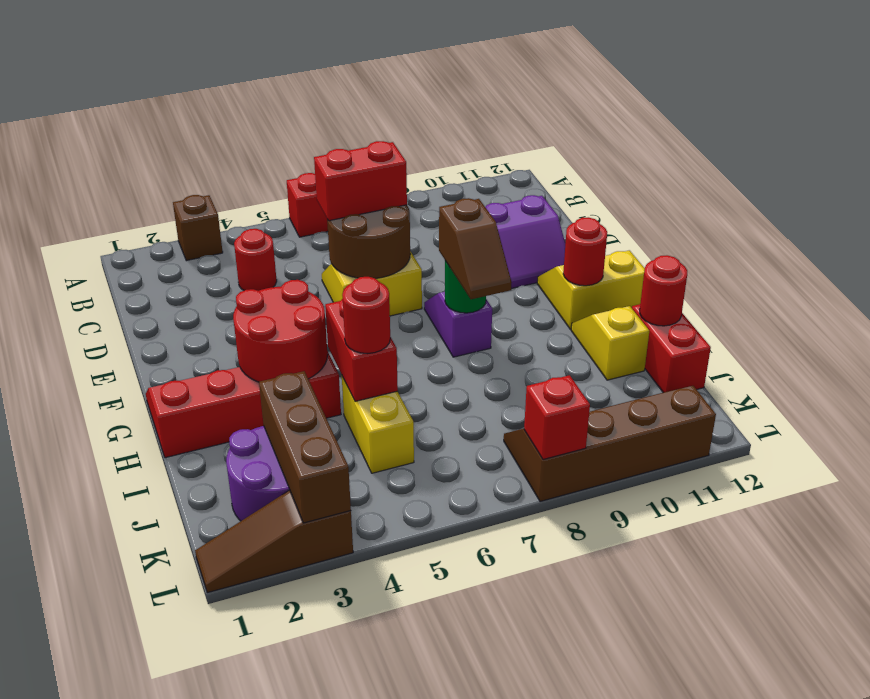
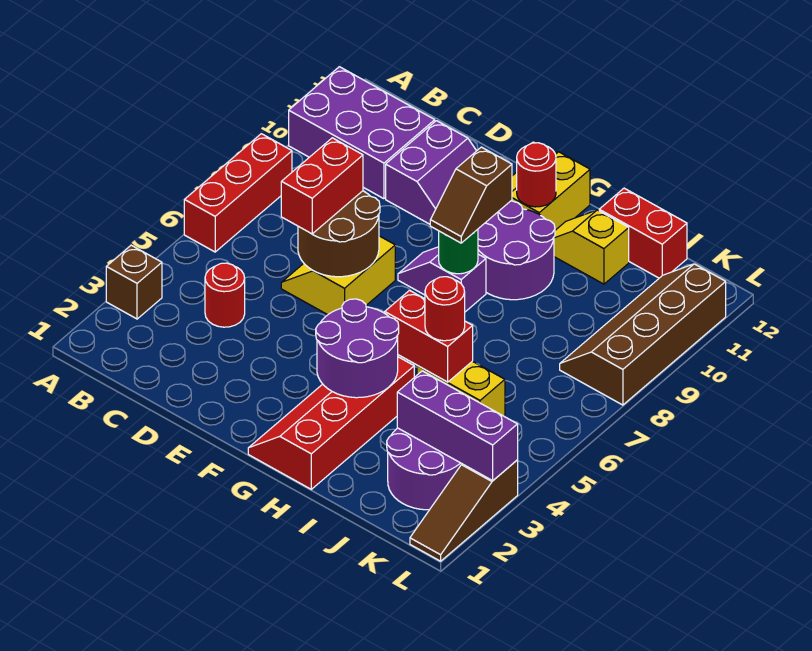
none -> purple brick A10:C11 level 1
red round brick G3:H4 level 2 -> purple round brick G3:H4 level 2
brown slope G8:H8 level 3 top G -> brown slope G8:G9 level 3 top 9
none -> purple round brick G9:H10 level 1
red round brick I12 level 2 -> none
brown brick J3:L3 level 2 -> purple brick J3:L3 level 2
red brick L8 level 2 -> none

